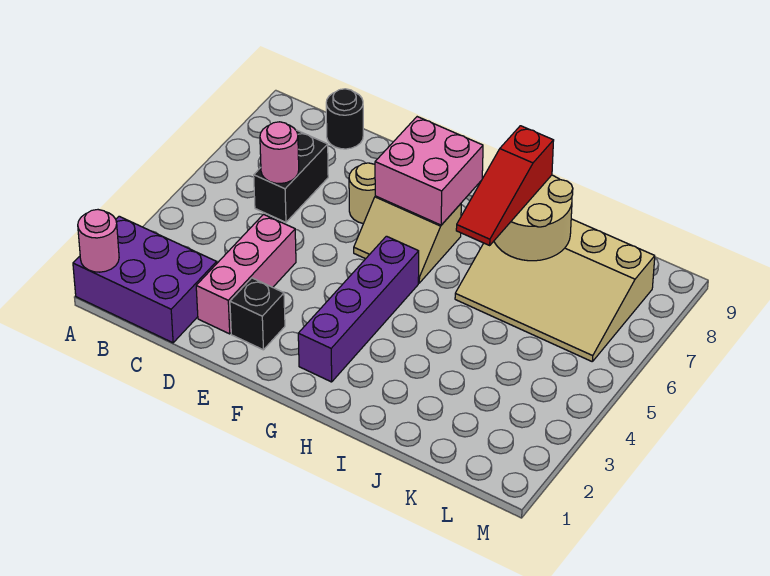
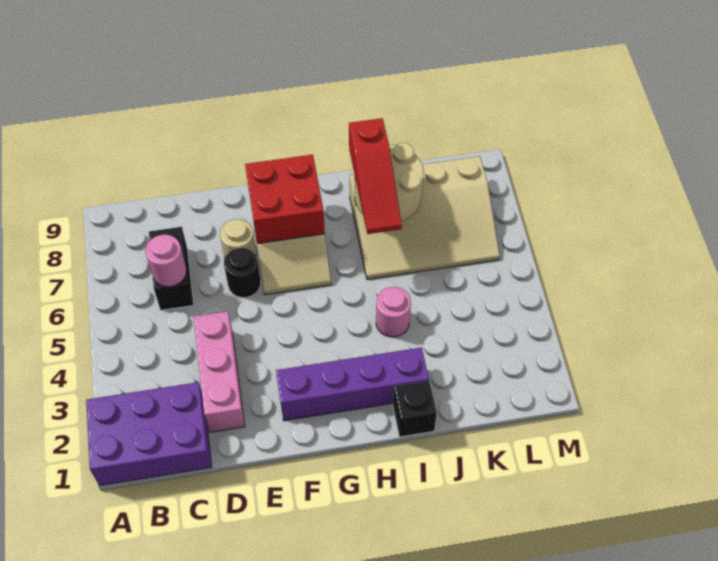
pink round brick A1 level 2 -> pink round brick I4 level 1
black round brick C9 level 1 -> black round brick E6 level 1
black brick E2 level 1 -> black brick I1 level 1
pink brick F7:G8 level 2 -> red brick F7:G8 level 2
purple brick G2:G5 level 1 -> purple brick F2:I2 level 1

